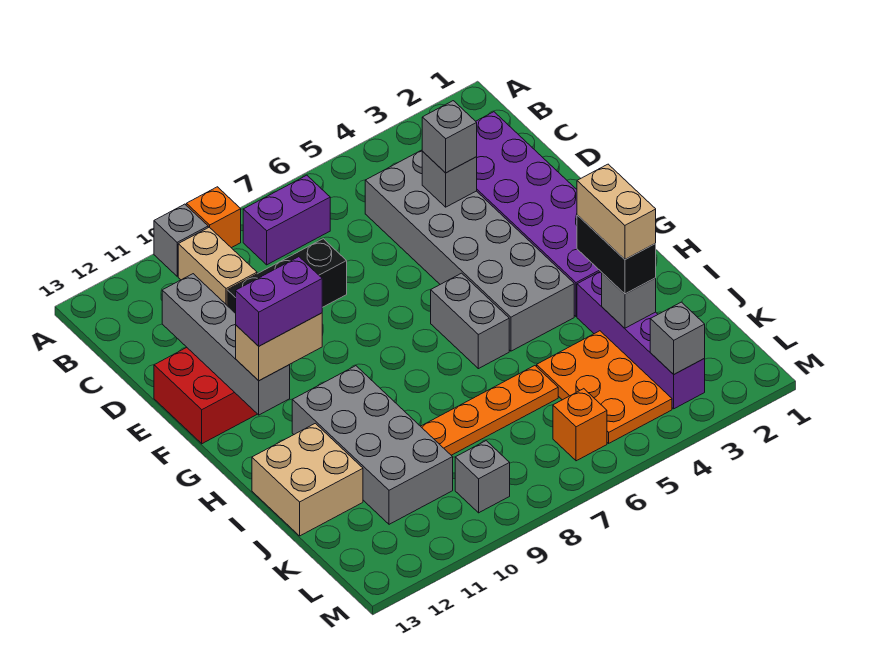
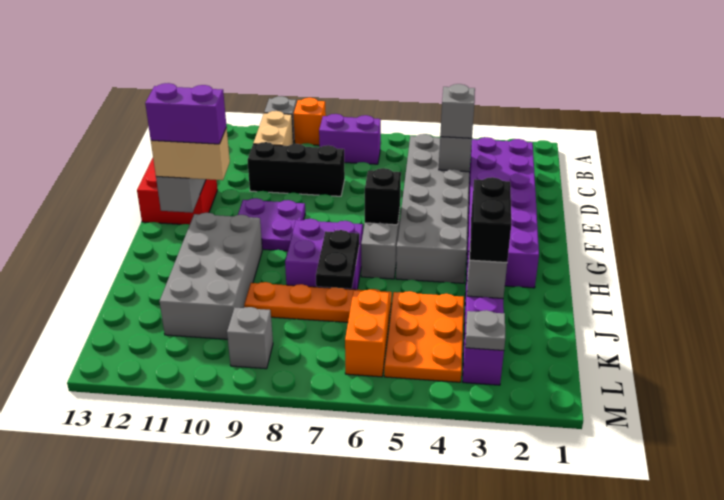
none -> purple plate F9:G10 level 1
none -> black brick G6 level 2
none -> purple brick H7:I8 level 1
tan brick I3:J3 level 4 -> none
none -> black plate I7:J7 level 2
tan brick I12:J13 level 1 -> none
grey brick L3 level 2 -> grey plate L3 level 2
orange brick L6 level 1 -> orange brick K6:L6 level 1

